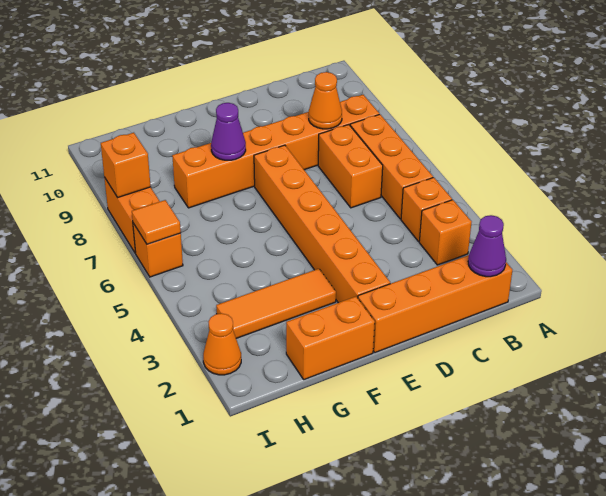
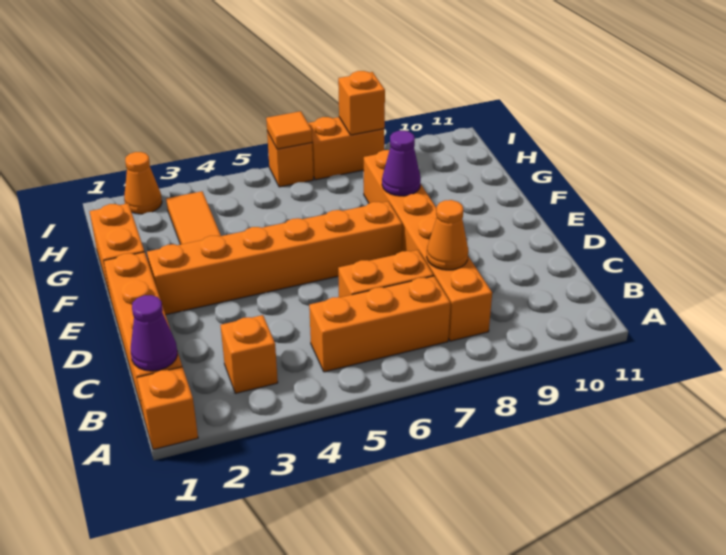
orange brick B4 level 1 -> orange brick A1 level 1

